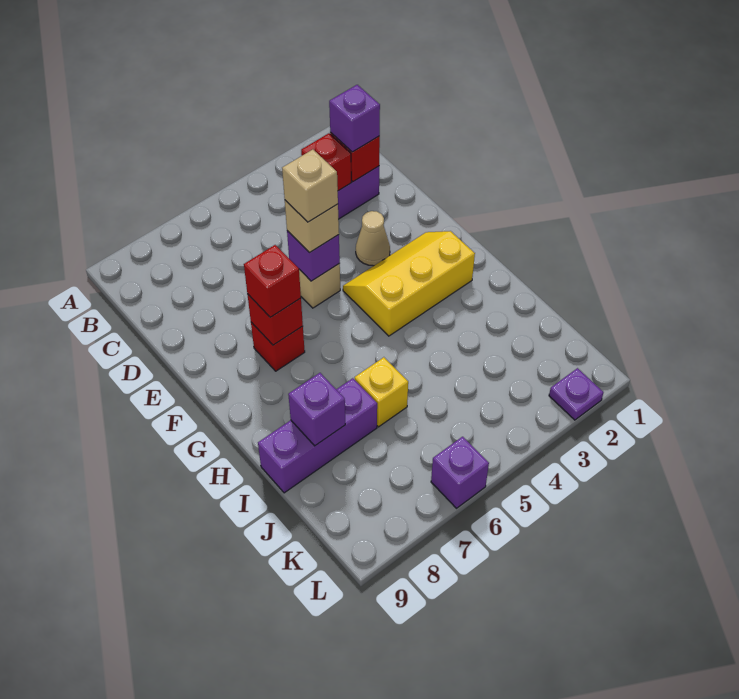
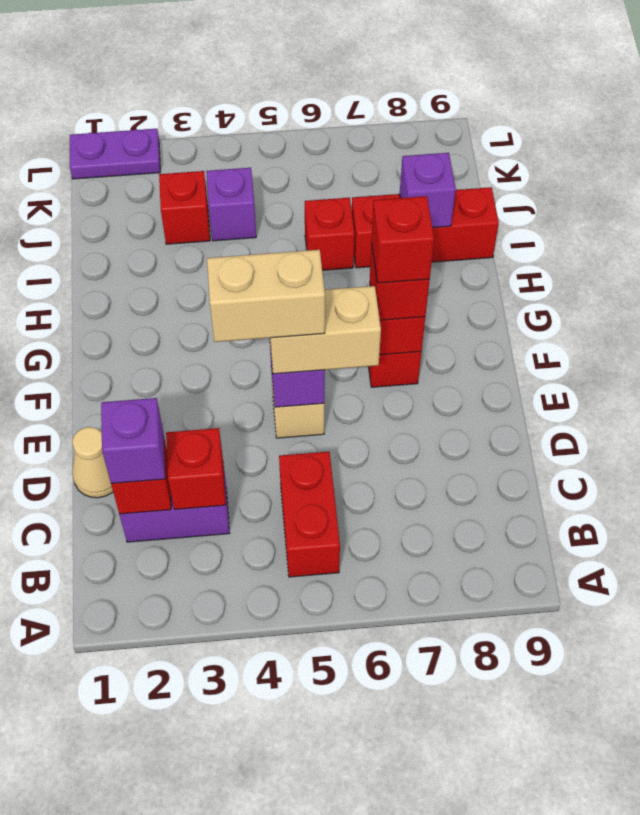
none -> red brick B5:C5 level 1
tan cone E3 level 1 -> tan cone D1 level 1
tan brick E5 level 3 -> tan brick E5:E6 level 3
tan brick E5 level 4 -> tan brick E4:E5 level 4
yellow slope F2:G4 level 1 top G -> none
none -> red brick F7 level 4
yellow brick I6 level 1 -> red brick I6 level 1
purple brick I7:I9 level 1 -> red brick I7:I9 level 1
none -> red brick J3 level 1
purple plate L2 level 1 -> purple plate L1:L2 level 1
purple brick L6 level 1 -> purple brick J4 level 1

